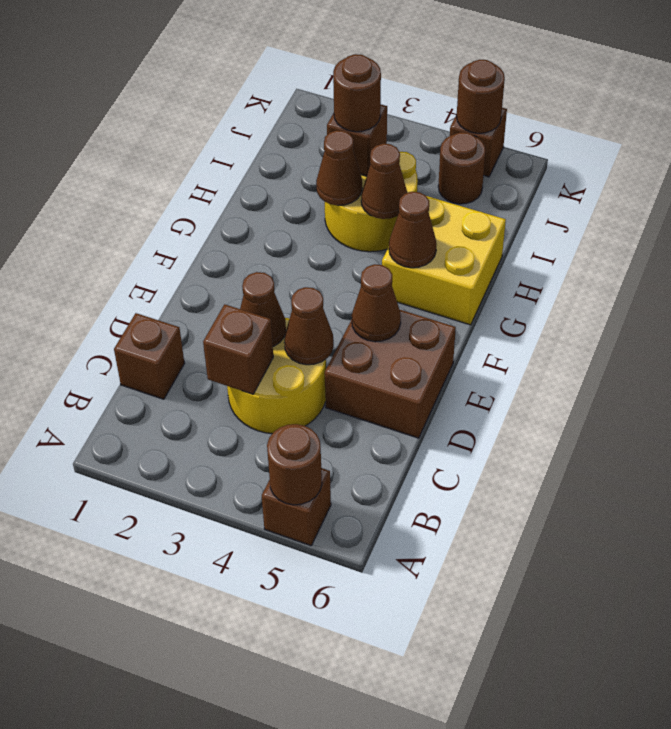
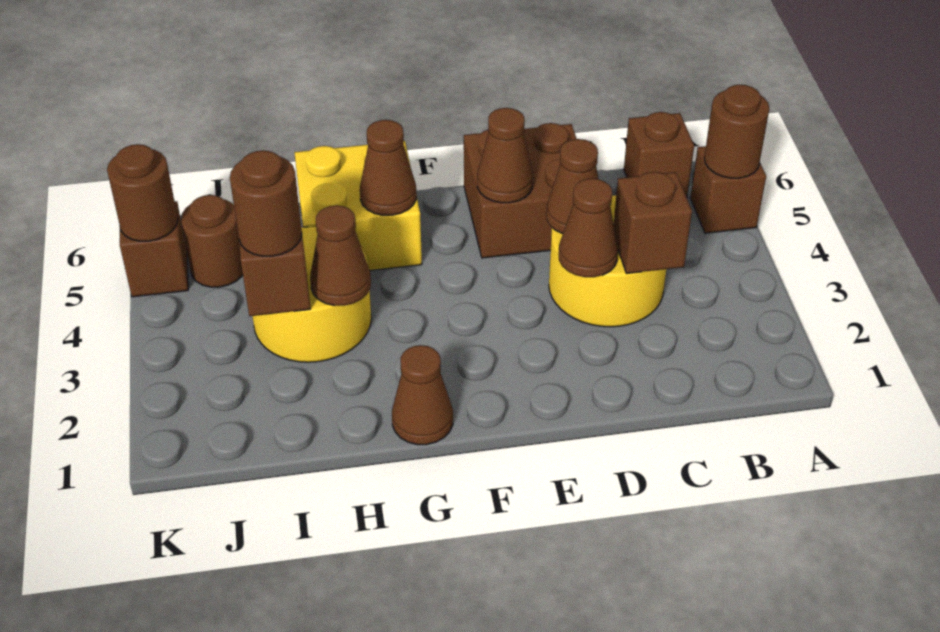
brown brick C1 level 1 -> brown brick B6 level 1
brown cone H4 level 2 -> brown cone G1 level 1

